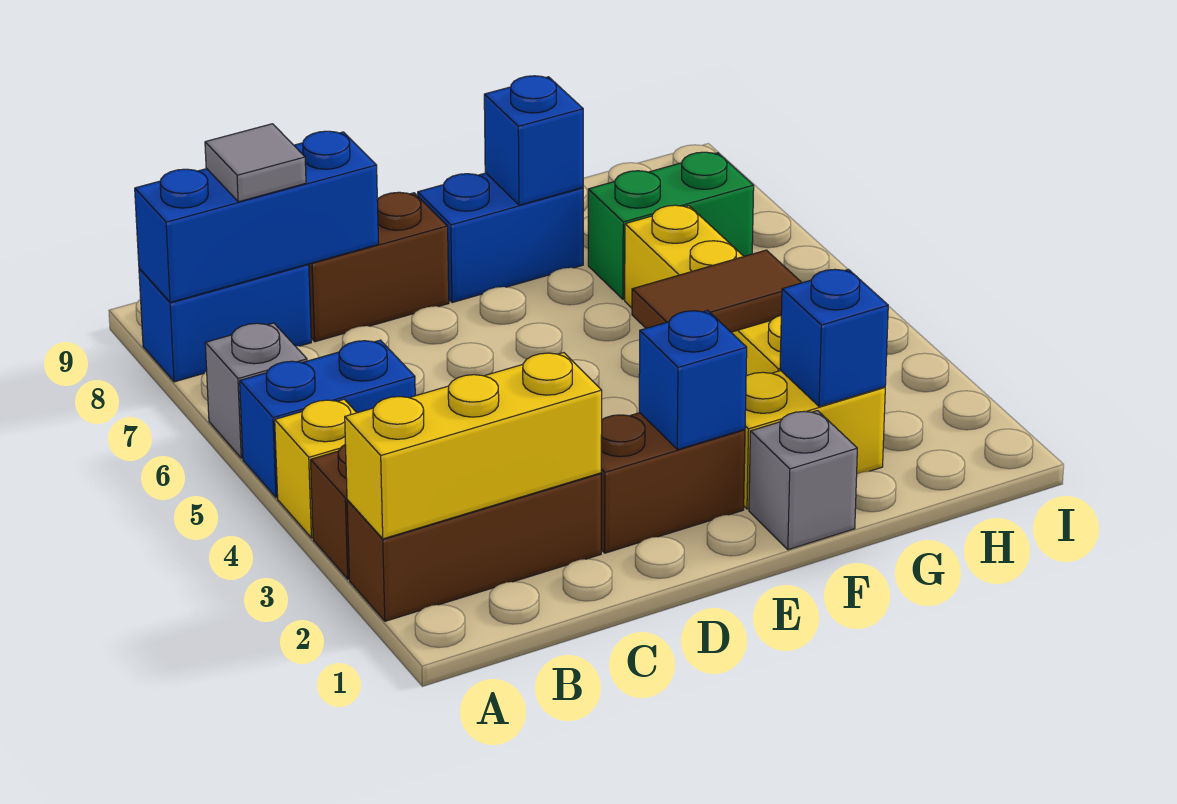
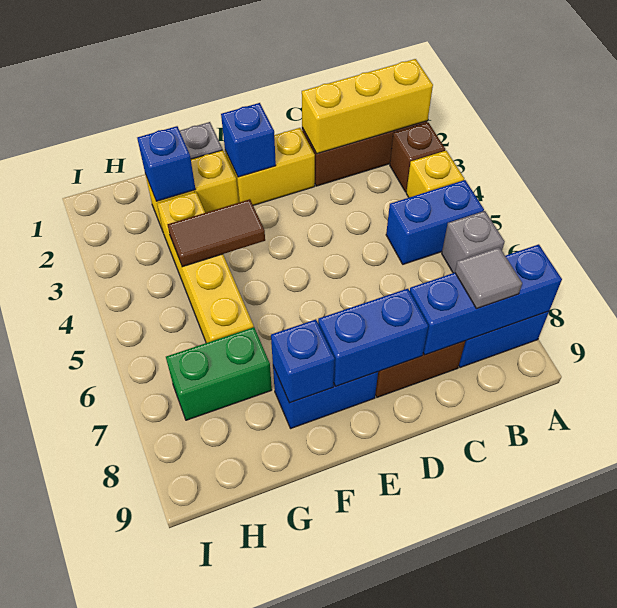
brown brick D2:E2 level 1 -> yellow brick D2:E2 level 1
none -> blue brick D8:E8 level 2

